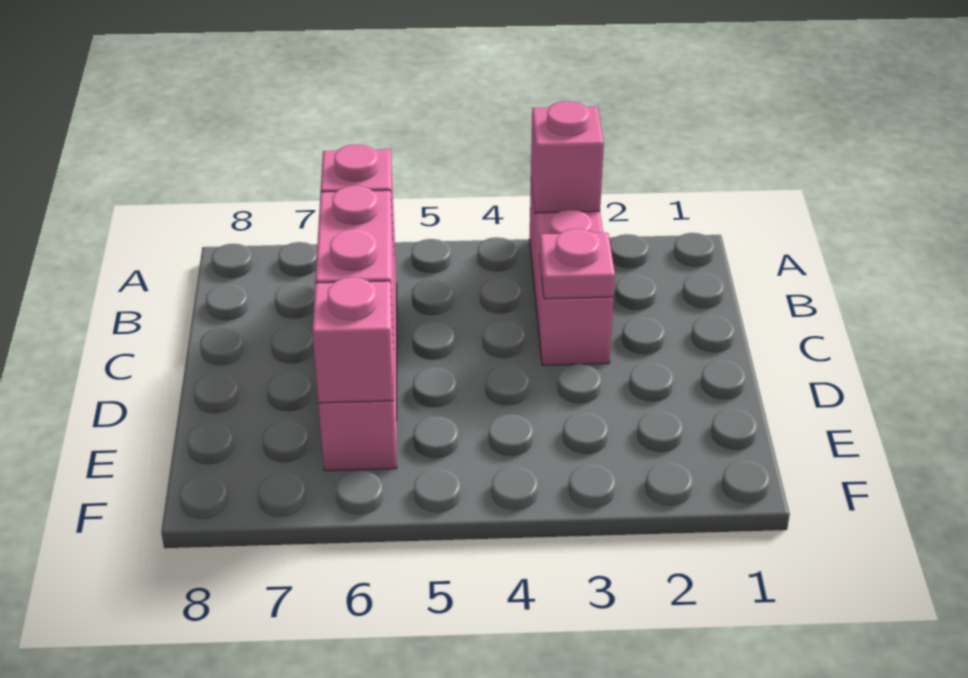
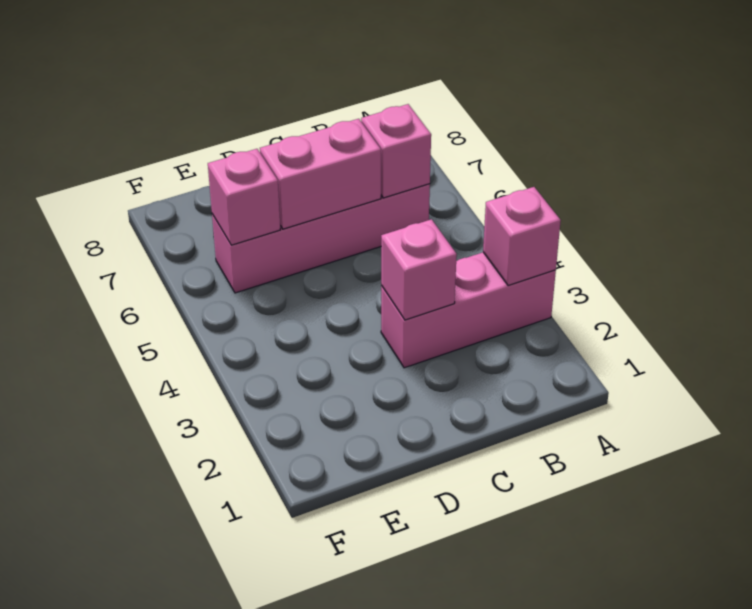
pink plate C3 level 2 -> pink brick C3 level 2

